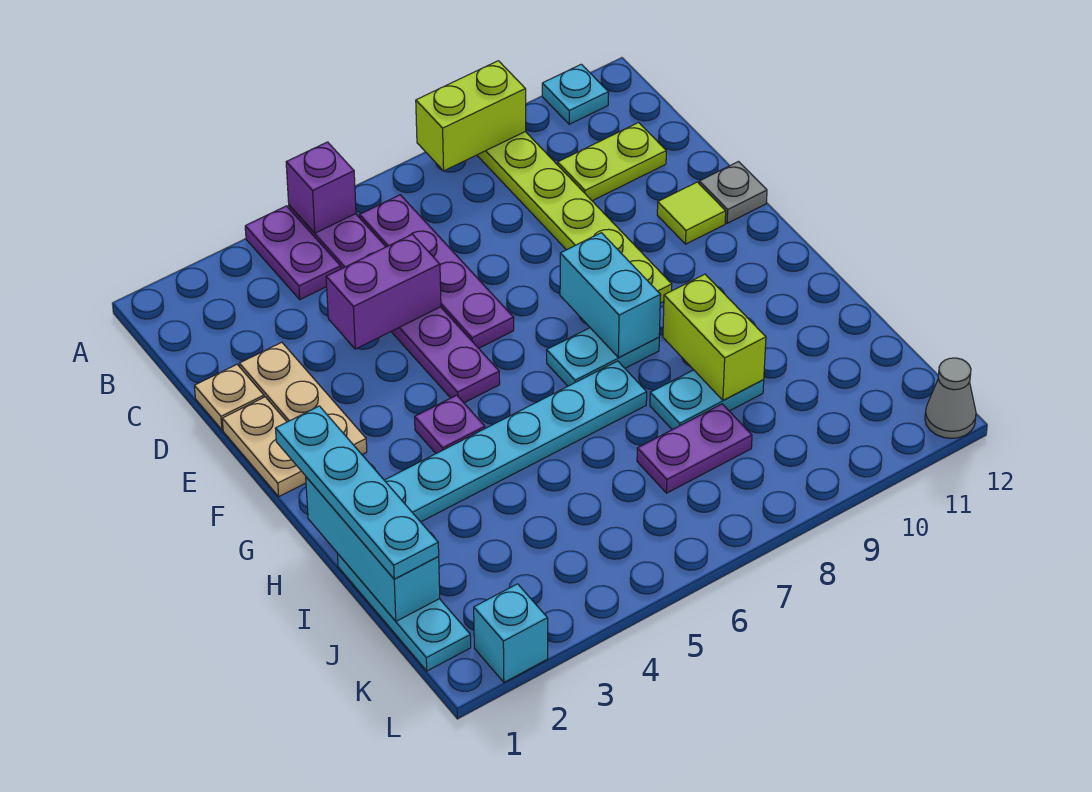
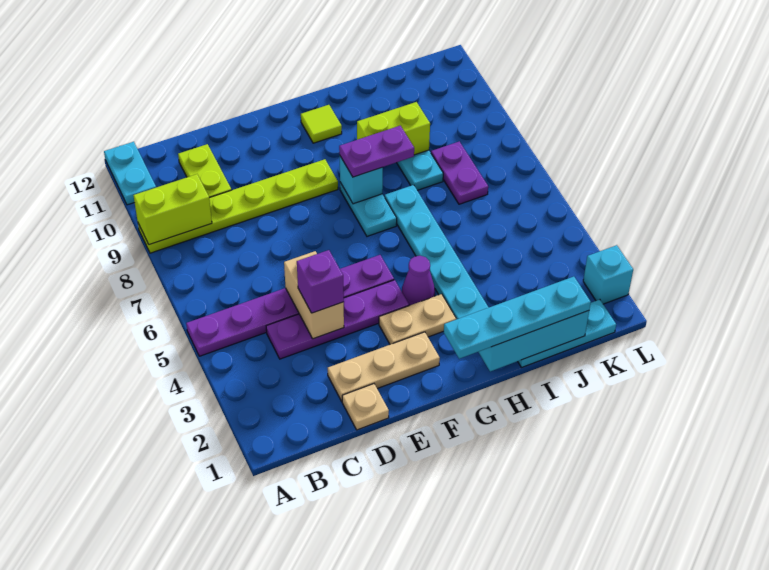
purple plate A4:B4 level 1 -> purple plate G8:H8 level 3
purple brick A5 level 2 -> purple brick D4 level 3
lime brick A8:A9 level 2 -> lime brick A9:B9 level 2
cyan plate A11 level 1 -> cyan plate A11:A12 level 1
purple plate B6:E6 level 1 -> purple plate C4:F4 level 1
purple brick D4:D5 level 2 -> tan brick D4:D5 level 2
tan plate E1:F1 level 1 -> tan plate F3:G3 level 1
lime tile E11 level 1 -> lime tile G11 level 1
grey plate E12 level 1 -> none
cyan brick F8:G8 level 2 -> cyan brick G8 level 2
purple plate G4 level 1 -> purple cone G4 level 1
grey cone L12 level 1 -> none

